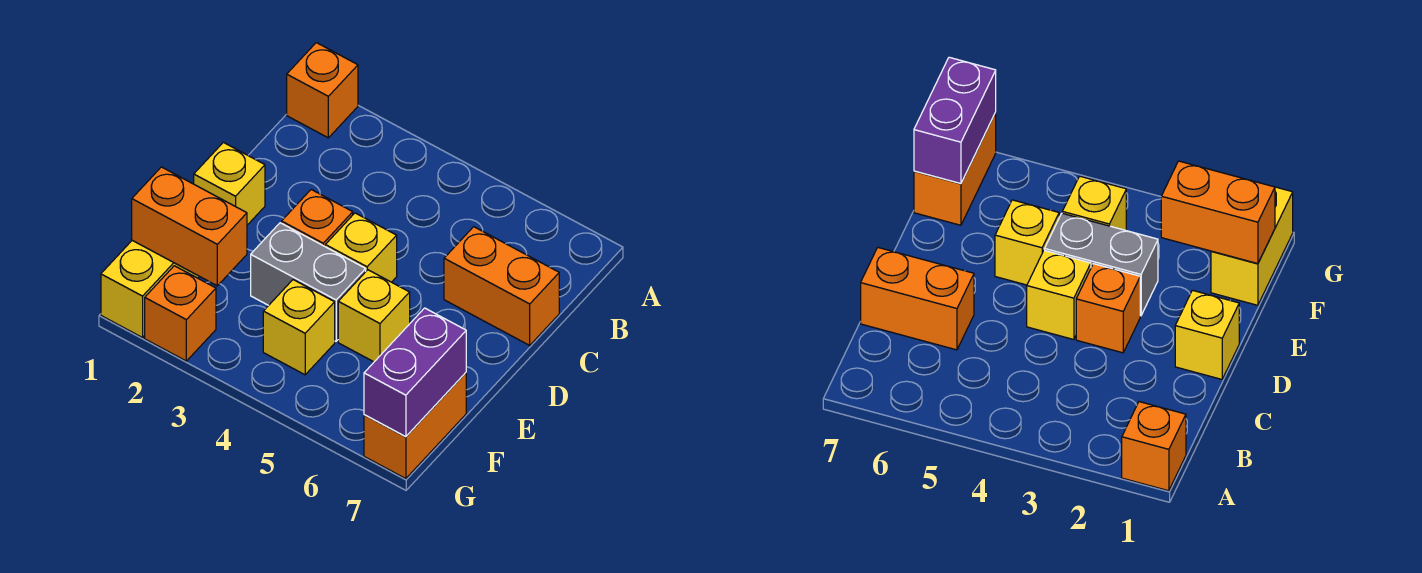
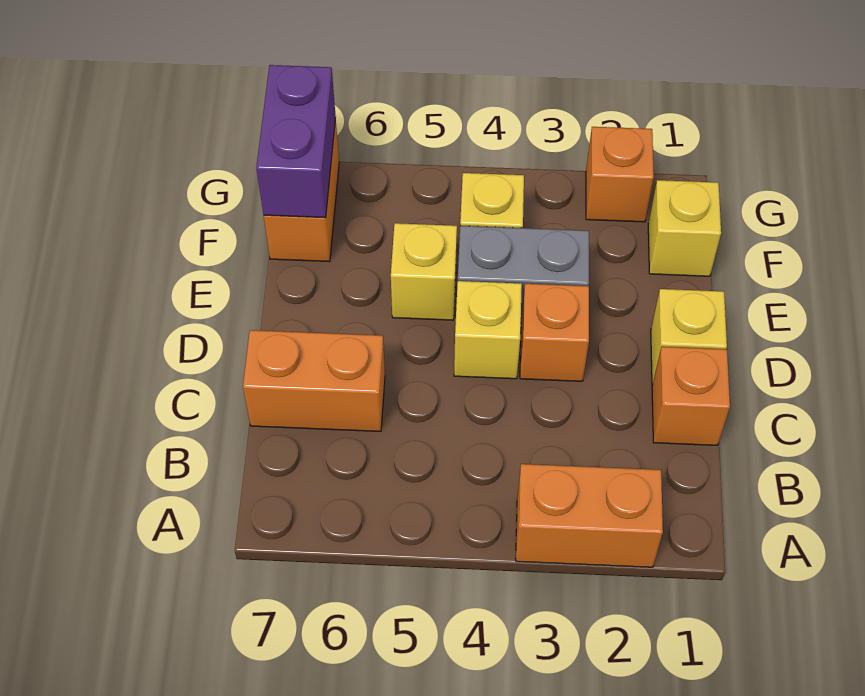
orange brick A1 level 1 -> orange brick C1 level 1
yellow brick F1:G1 level 1 -> yellow brick F1 level 1
orange brick F1:F2 level 2 -> orange brick A2:A3 level 1

